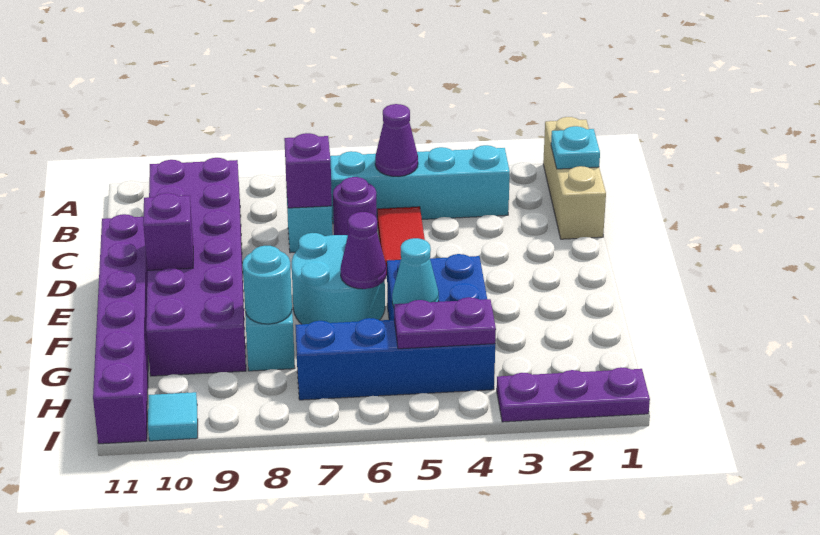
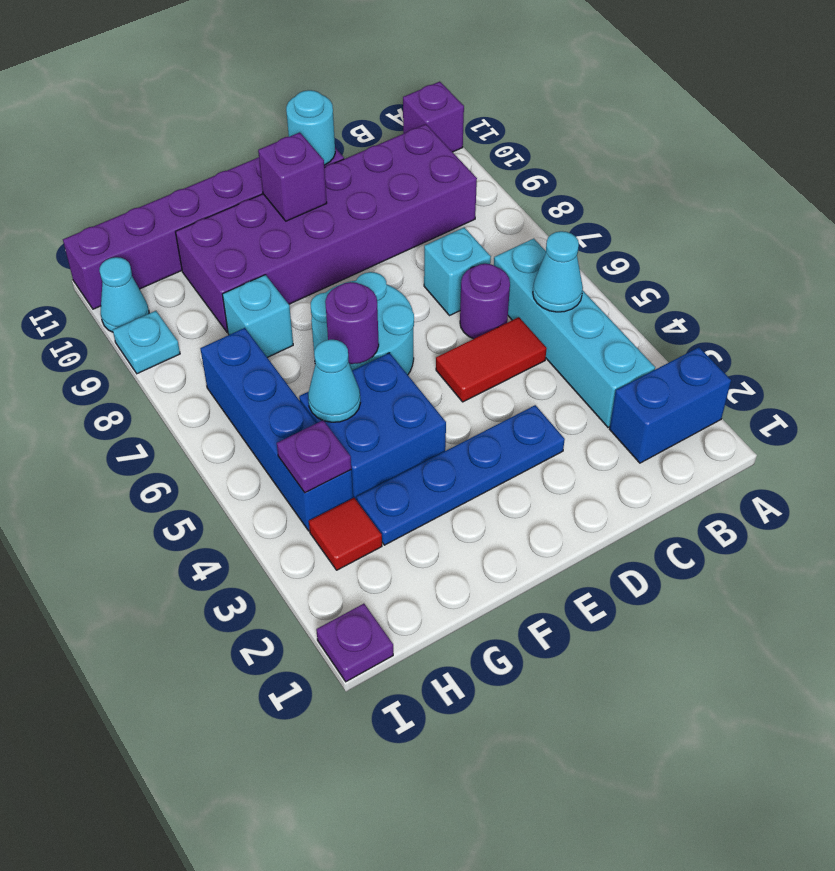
tan brick A1:C1 level 1 -> none
none -> blue brick A2:B2 level 1
cyan plate B1 level 2 -> cyan plate I9 level 1
purple cone B5 level 2 -> cyan cone B5 level 2
purple brick C7 level 2 -> purple brick A11 level 1
none -> blue plate D3:G3 level 1
purple cone F6 level 2 -> purple round brick F6 level 2
cyan round brick G8 level 2 -> cyan round brick D11 level 2
none -> red tile H3 level 1
purple plate H4:H5 level 2 -> purple plate H4 level 2
purple plate I1:I3 level 1 -> purple plate I1 level 1
cyan tile I10 level 1 -> cyan cone I10 level 1

